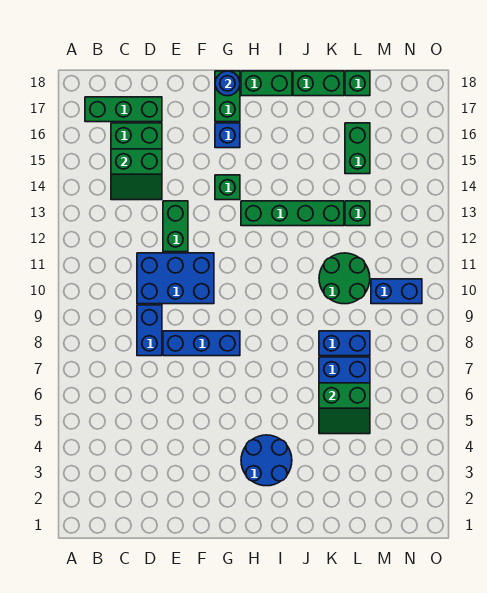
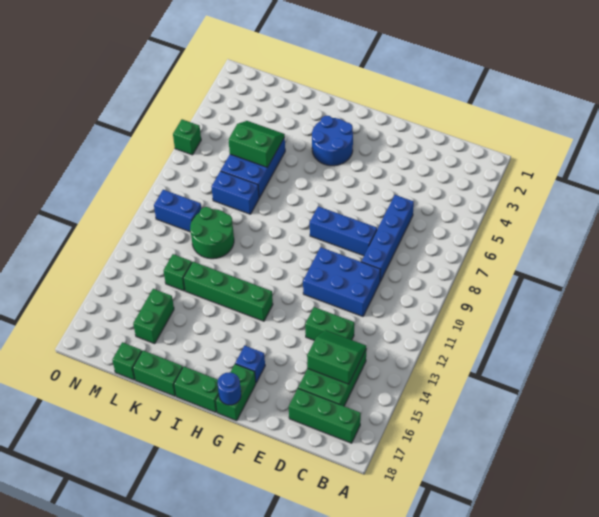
blue brick D8:D9 level 1 -> blue brick D6:D9 level 1
green brick E12:E13 level 1 -> green brick D13:E13 level 1
green brick G14 level 1 -> green brick O6 level 1

